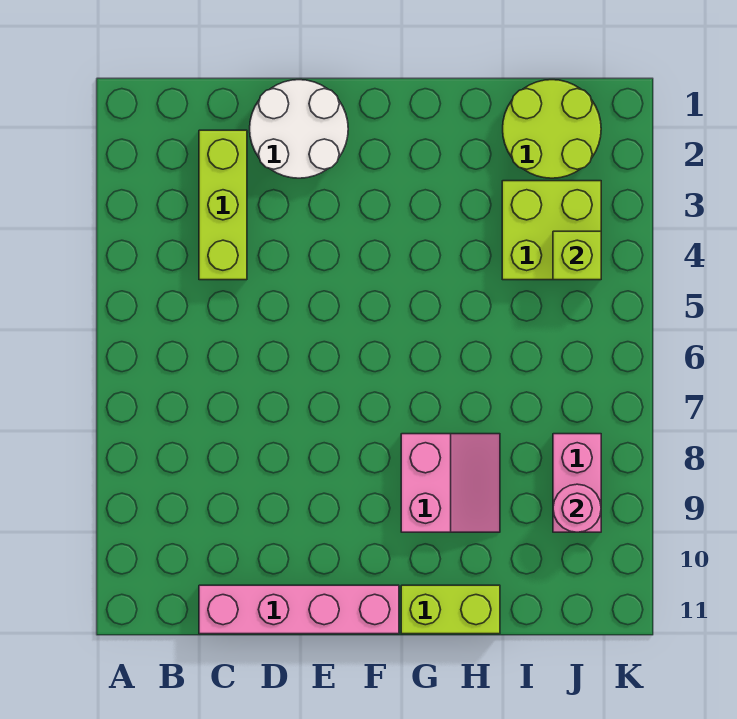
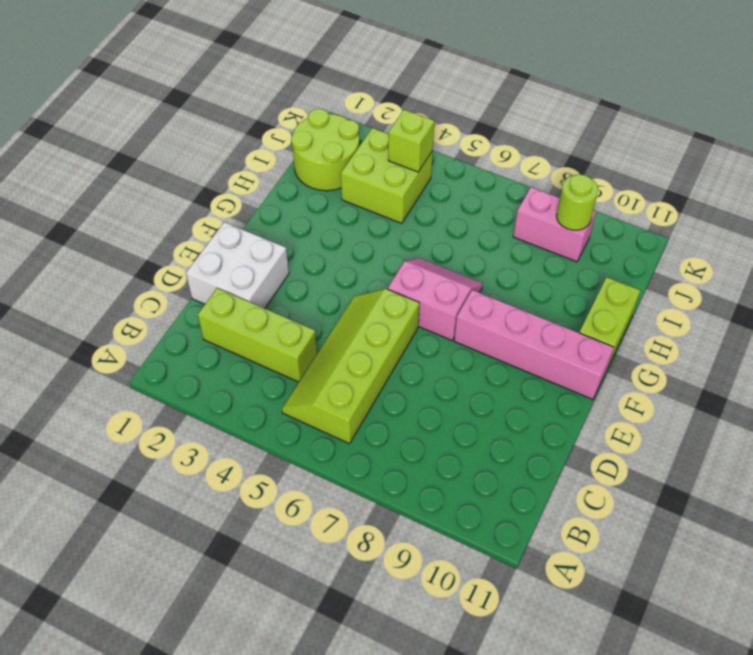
none -> lime slope B5:E6 level 1 top 6
pink brick C11:F11 level 1 -> pink brick F8:F11 level 1
white round brick D1:E2 level 1 -> white brick D1:E2 level 1
pink slope G8:H9 level 1 top G -> pink slope F6:G7 level 1 top F
pink round brick J9 level 2 -> lime round brick J9 level 2

